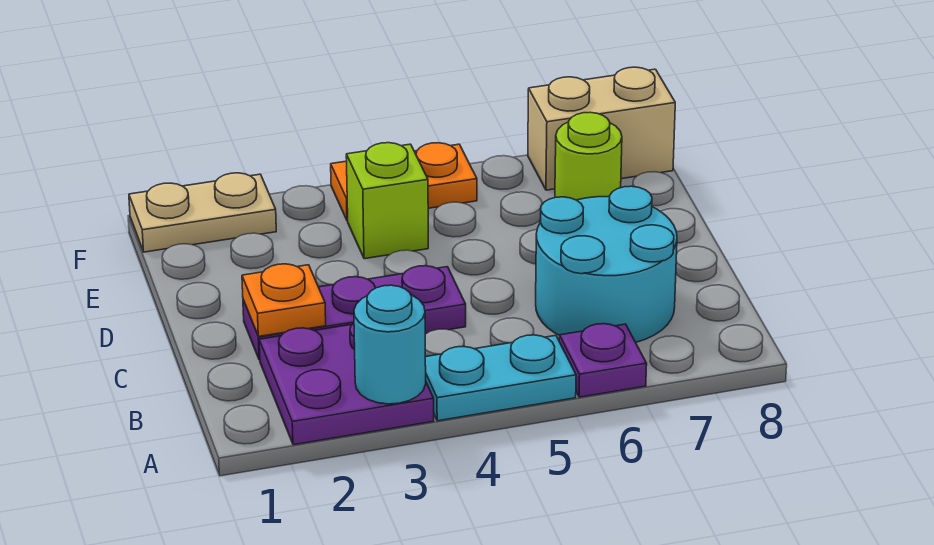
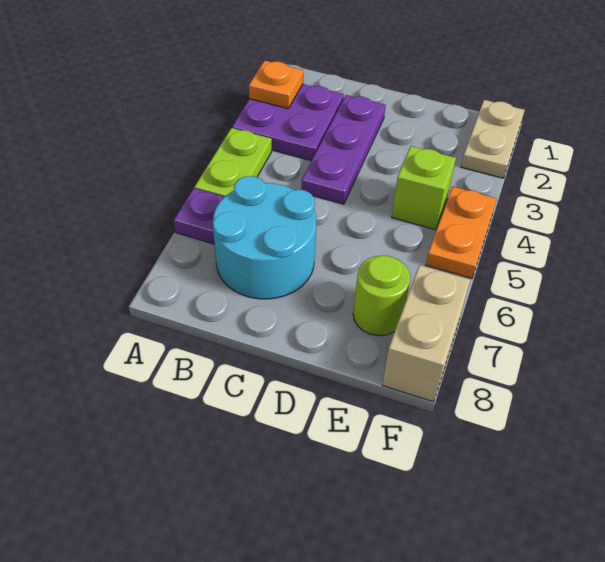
cyan round brick A3 level 2 -> none
cyan plate A4:A5 level 1 -> lime plate A4:A5 level 1
orange plate C2 level 2 -> orange plate A2 level 2

